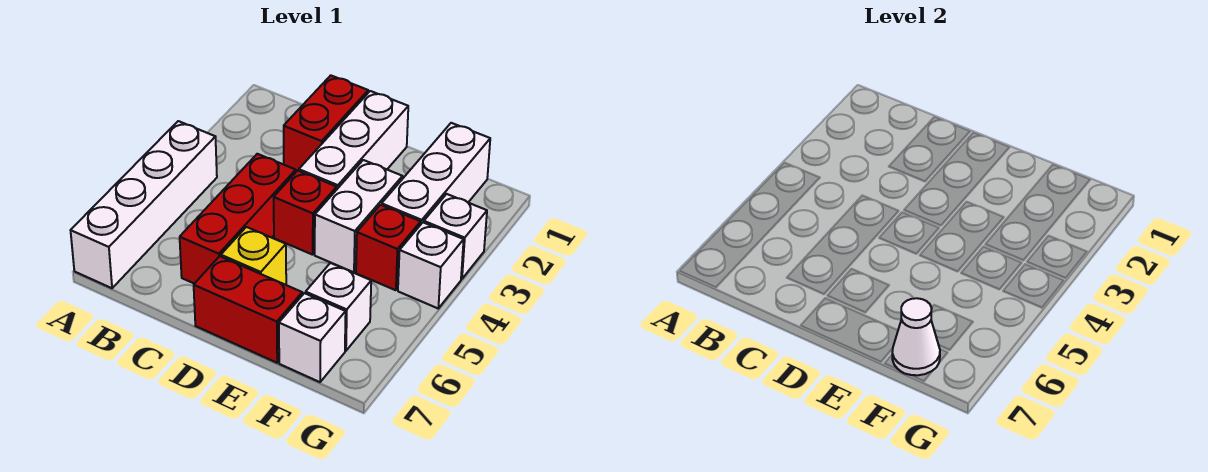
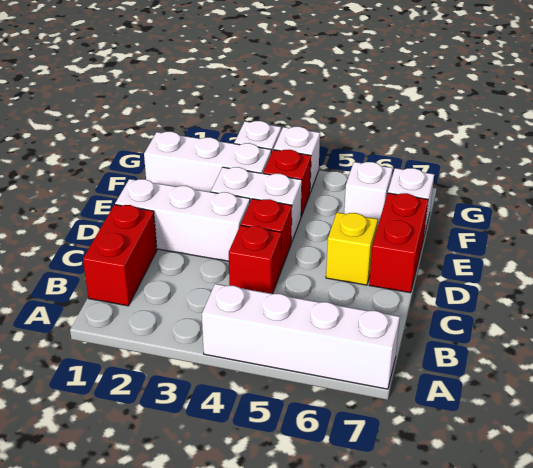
red brick C1:C2 level 1 -> red brick B1:C1 level 1
red brick C4:C6 level 1 -> red brick C4 level 1
white cone F7 level 2 -> none

